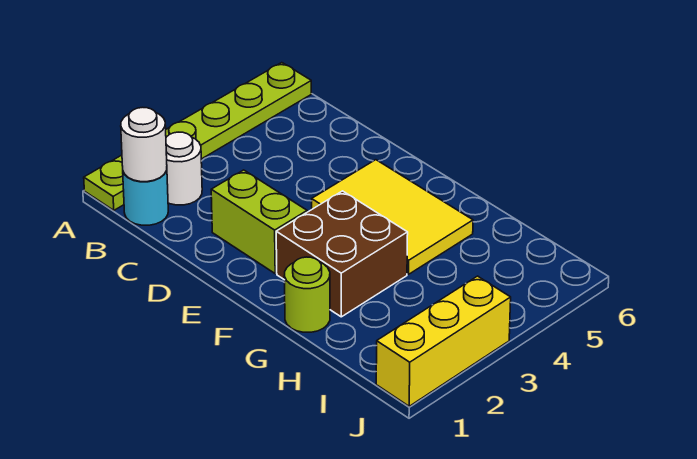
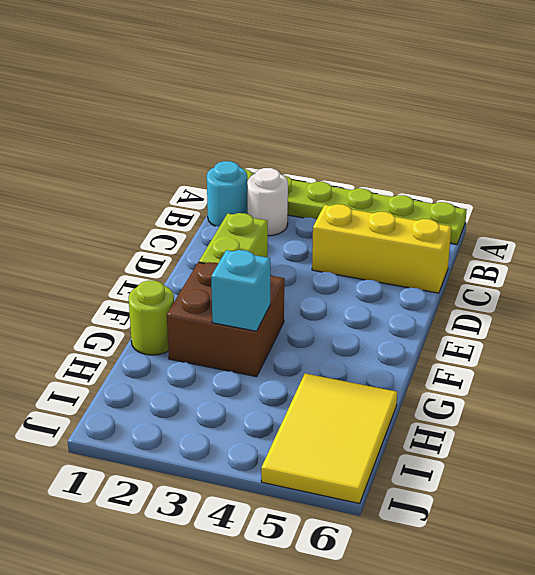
white round brick B1 level 2 -> none
yellow tile E4:G5 level 1 -> yellow tile H5:J6 level 1
none -> cyan brick G3 level 2
yellow brick J1:J3 level 1 -> yellow brick C4:C6 level 1

